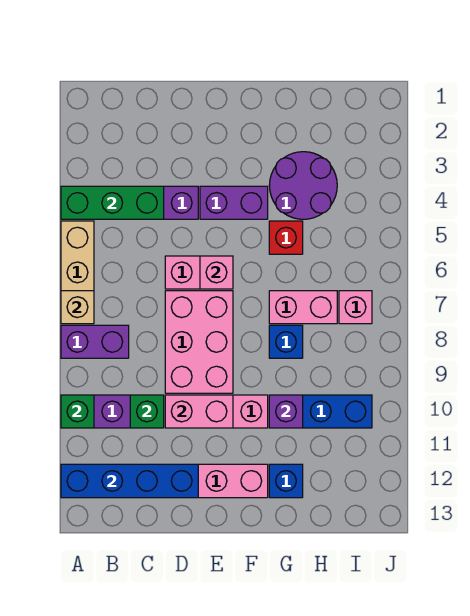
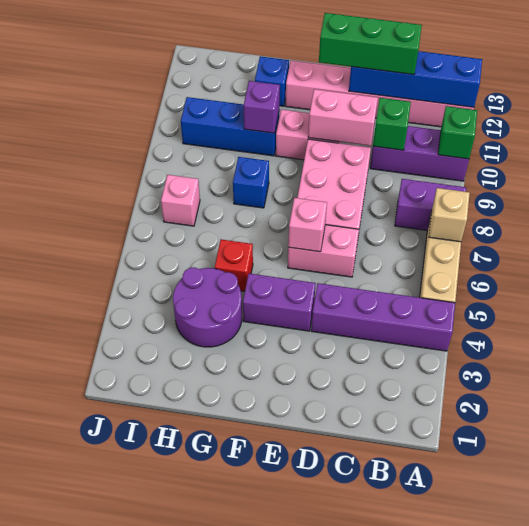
green brick A4:C4 level 2 -> green brick C12:E12 level 3
pink brick G7:H7 level 1 -> none

